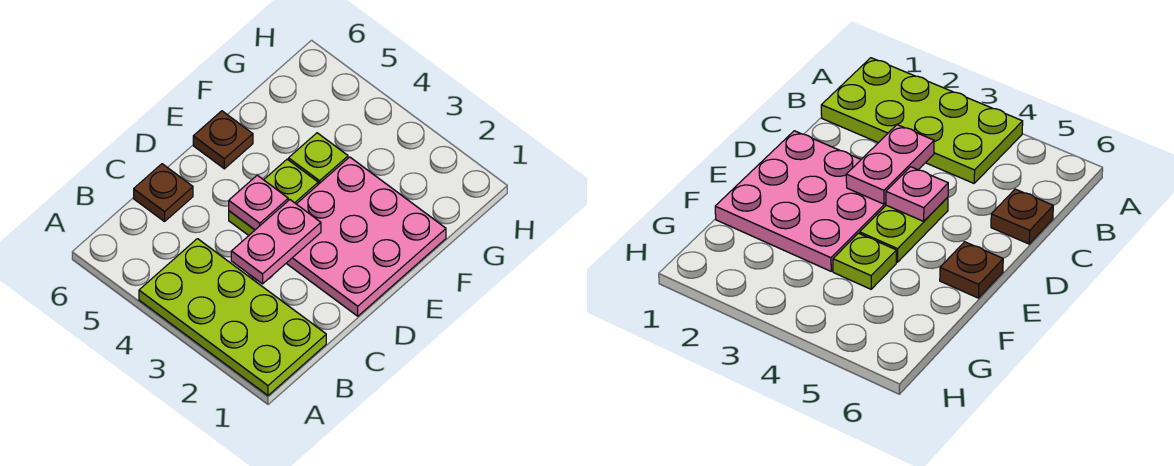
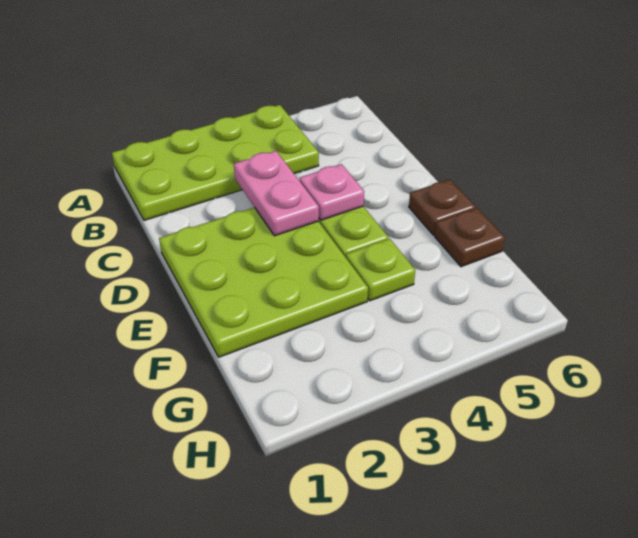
brown plate C6 level 1 -> brown plate F6 level 1
pink plate D1:F3 level 1 -> lime plate D1:F3 level 1

